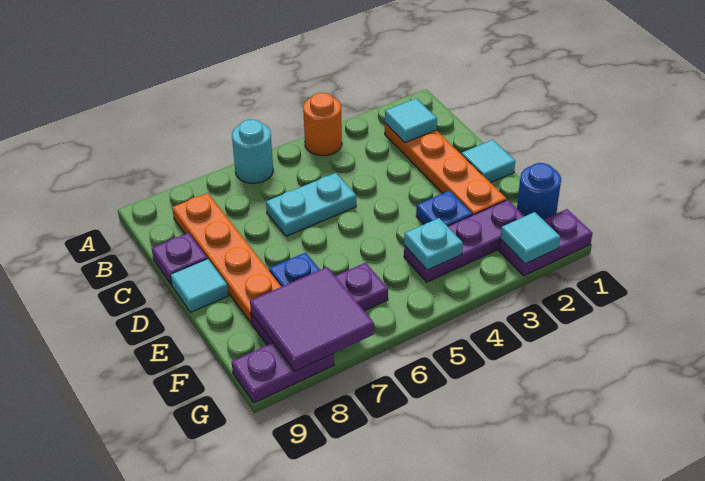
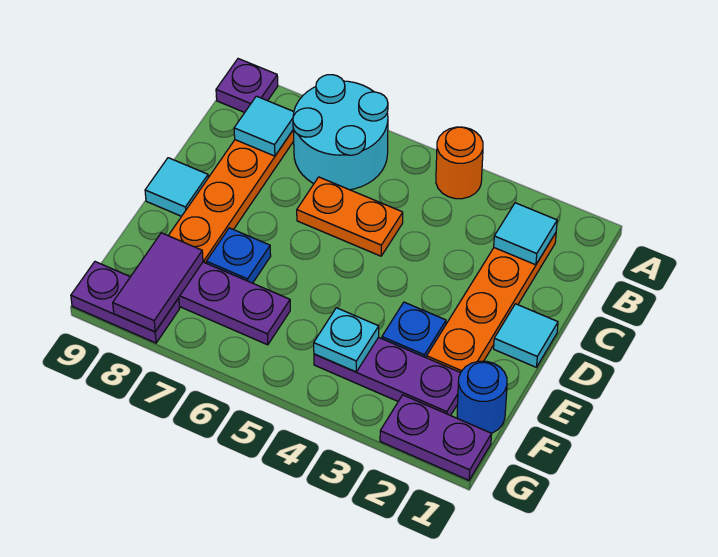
cyan round brick A6 level 1 -> cyan round brick A6:B7 level 1
cyan plate C5:C6 level 1 -> orange plate C5:C6 level 1
purple plate C9 level 1 -> purple plate A9 level 1
purple tile F7:G8 level 2 -> purple tile F8:G8 level 2
cyan tile G2 level 2 -> cyan tile B8 level 2

